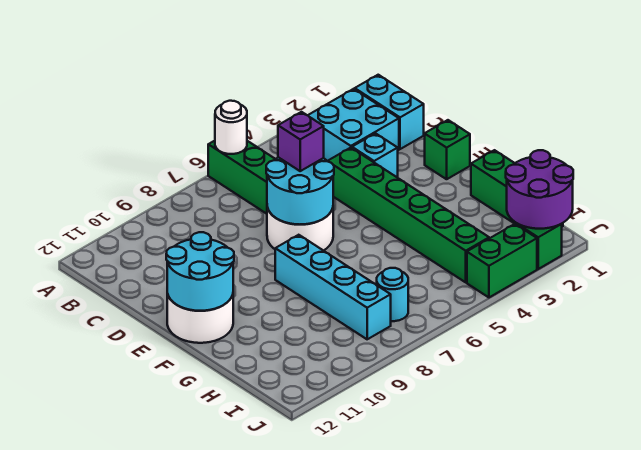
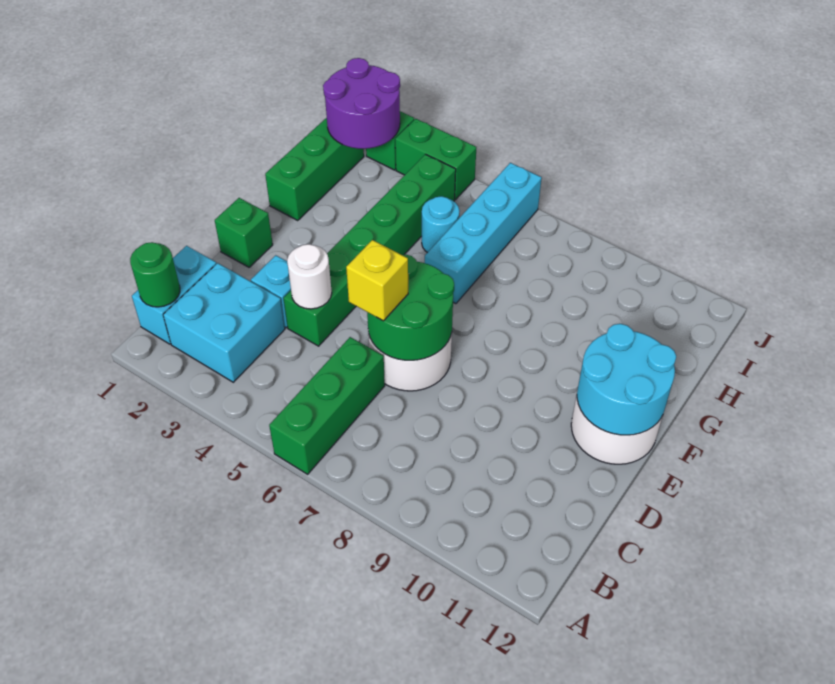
white round brick A6 level 2 -> white round brick D4 level 2
none -> green round brick B1 level 2
cyan round brick D6:E7 level 2 -> green round brick D6:E7 level 2
purple brick D6 level 3 -> yellow brick D6 level 3
cyan brick F8:I8 level 1 -> cyan brick G6:J6 level 1
cyan round brick I7 level 1 -> cyan round brick H5 level 1

